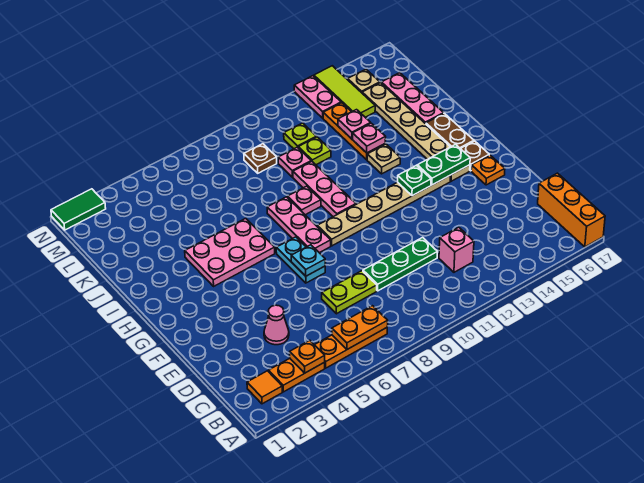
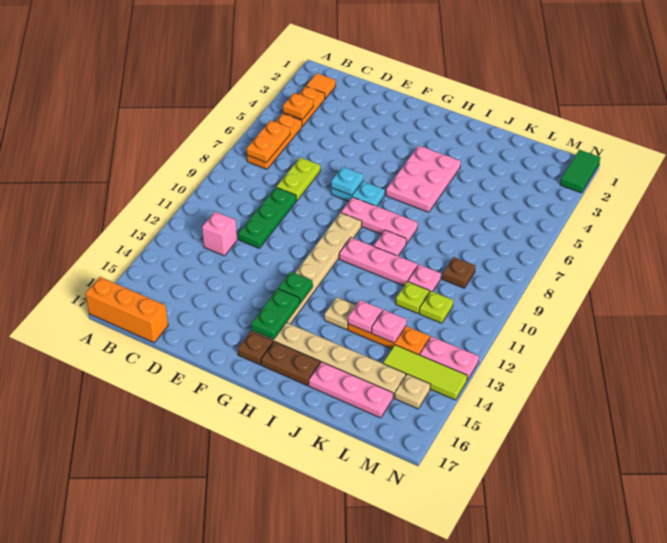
pink cone D4 level 1 -> none
orange plate F16 level 1 -> none

